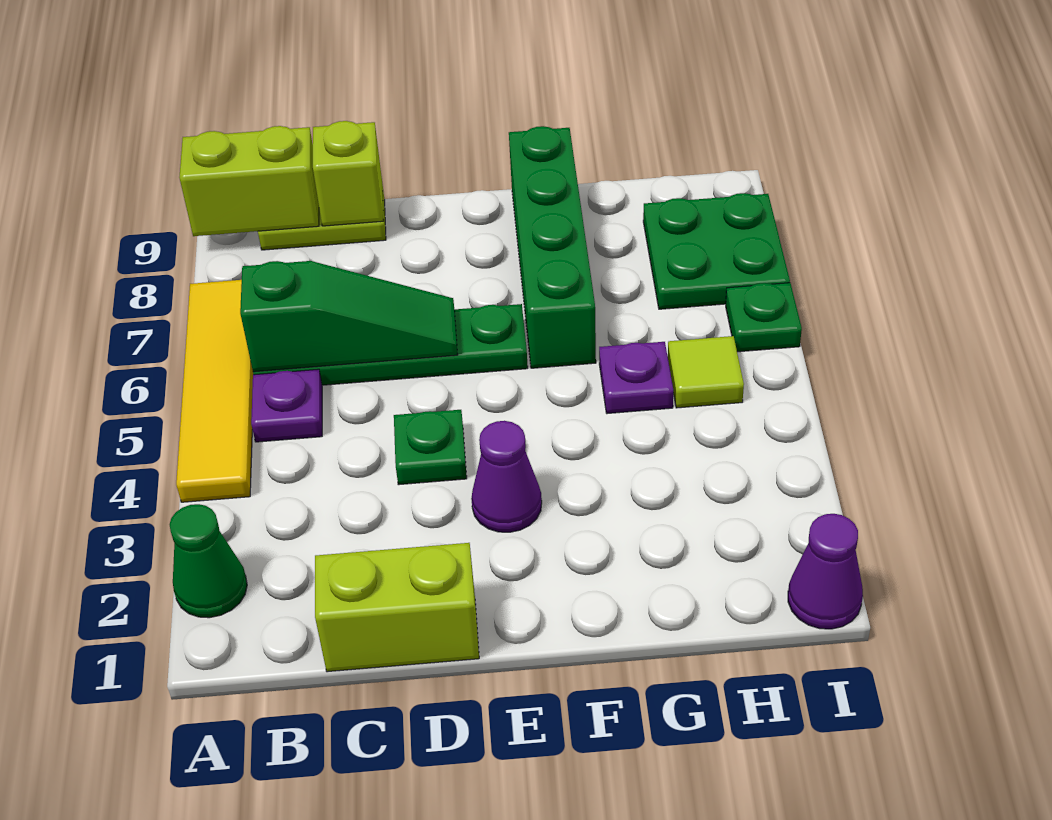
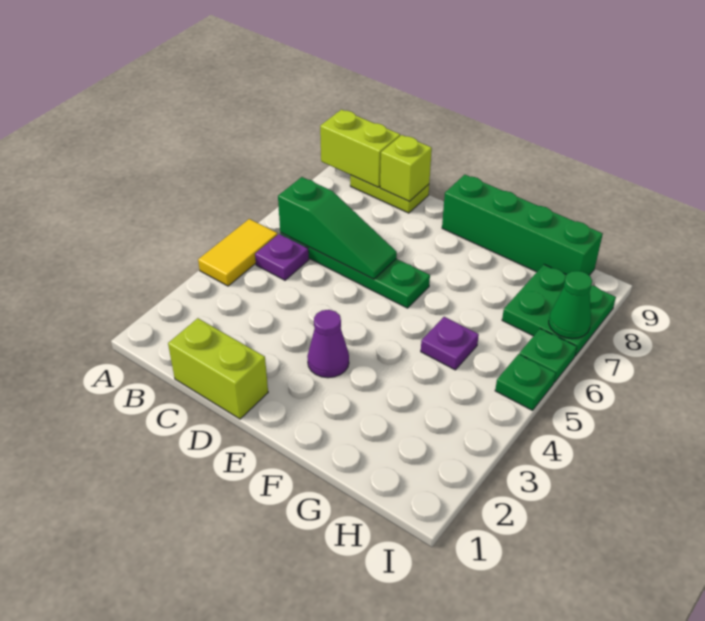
green cone A2 level 1 -> green cone I7 level 2
yellow tile A4:A7 level 1 -> yellow tile A4:A5 level 1
green plate D4 level 1 -> green plate I5 level 1
green brick F6:F9 level 1 -> green brick E9:H9 level 1
lime tile H5 level 1 -> none
purple cone I1 level 1 -> none

